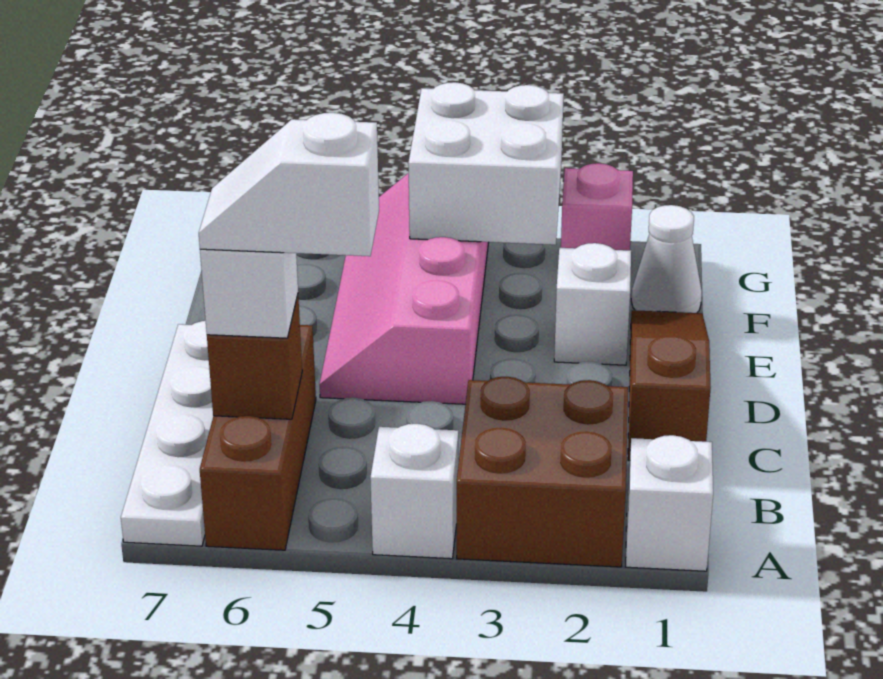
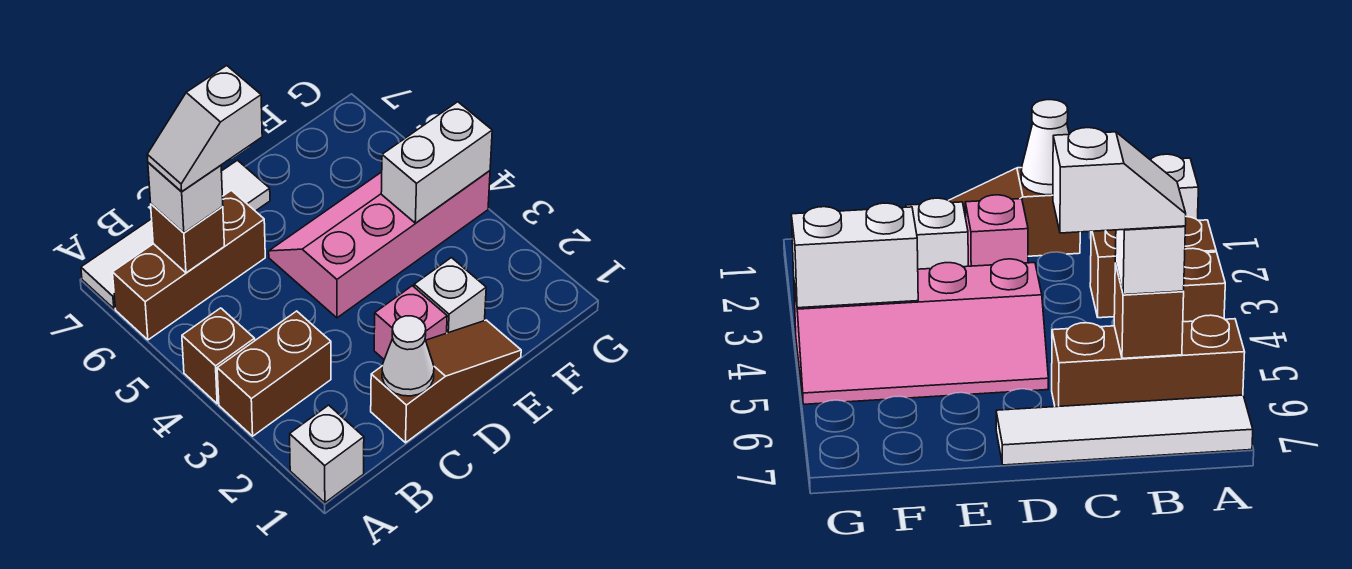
brown brick A2:B3 level 1 -> brown brick A3:B3 level 1
white brick A4 level 1 -> brown brick A4 level 1
white plate A7:D7 level 1 -> white tile A7:D7 level 1
white slope B5:B6 level 4 top 5 -> white slope B6:C6 level 4 top C
white cone F1 level 1 -> white cone C1 level 2
white brick F3:G4 level 2 -> white brick F4:G4 level 2
pink brick G2 level 1 -> pink brick D2 level 1

